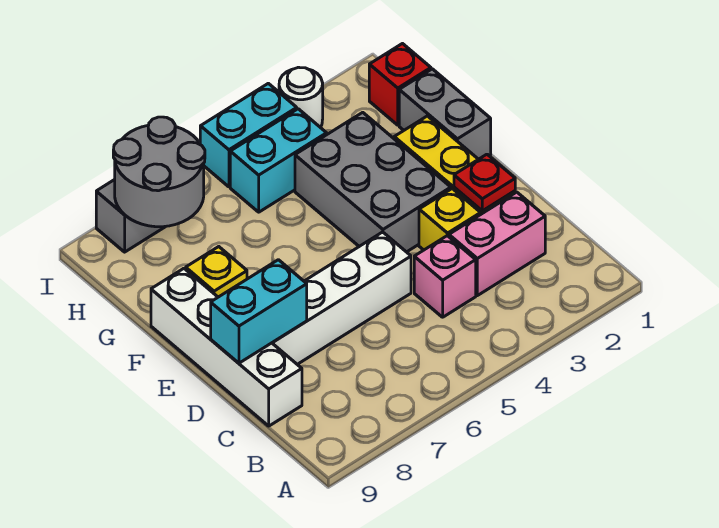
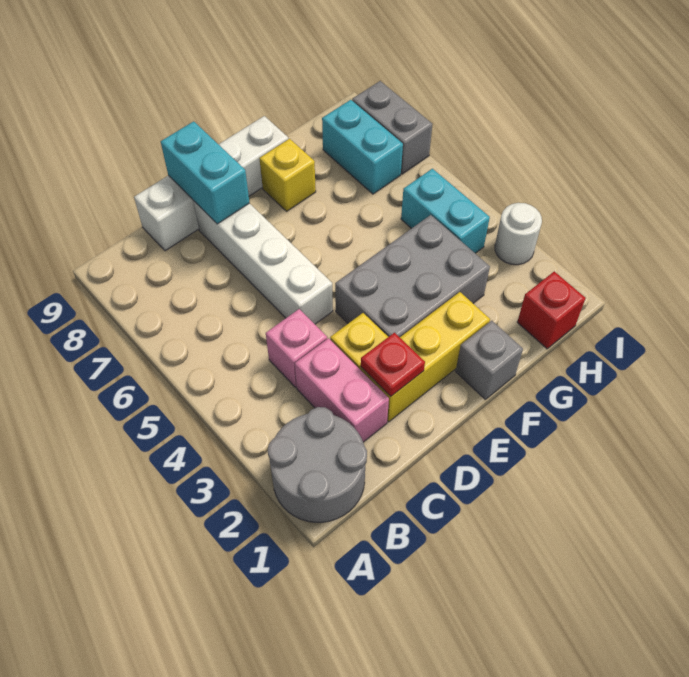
grey brick F1:G1 level 1 -> grey brick F1 level 1
grey round brick H7:I8 level 2 -> grey round brick A1:B2 level 1
cyan brick I4:I5 level 1 -> cyan brick H7:H8 level 1

